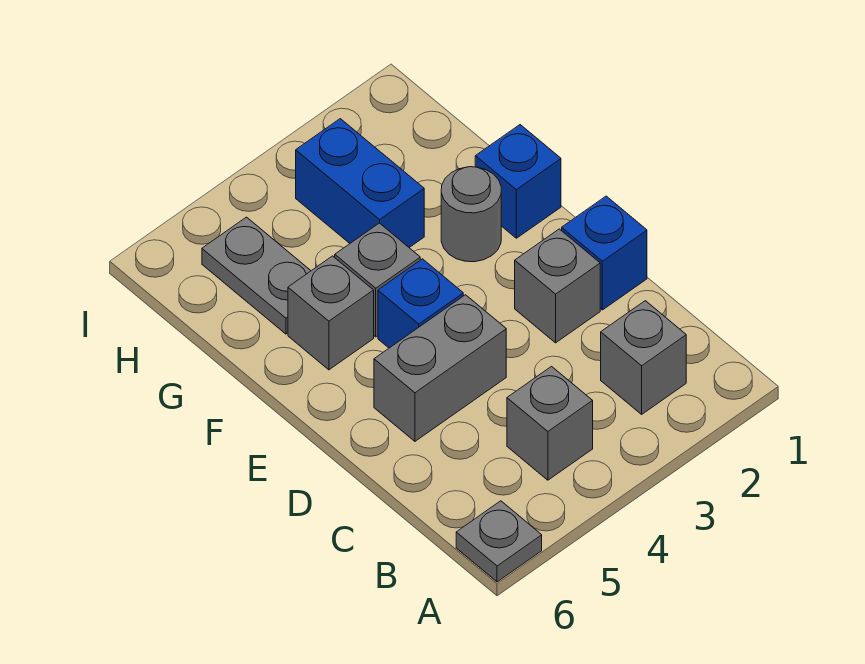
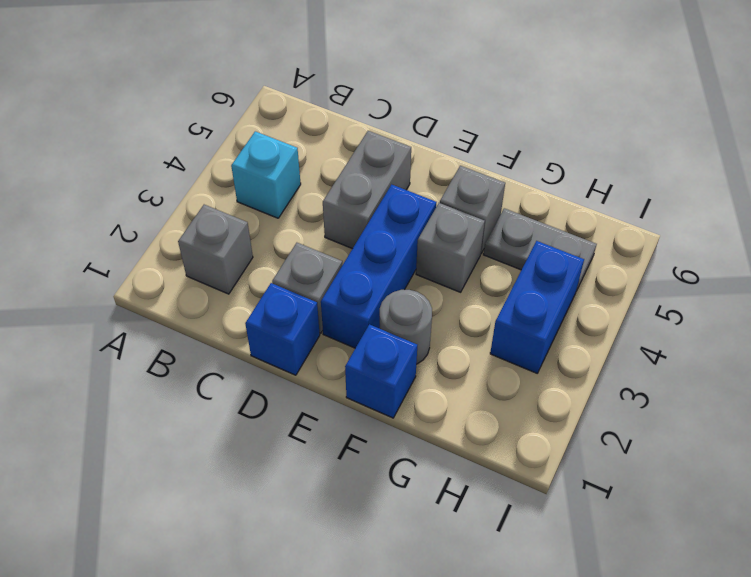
grey plate A6 level 1 -> none
grey brick B4 level 1 -> cyan brick B4 level 1
blue brick E4 level 1 -> blue brick E2:E4 level 1
blue brick G3:H3 level 1 -> blue brick H3:H4 level 1

